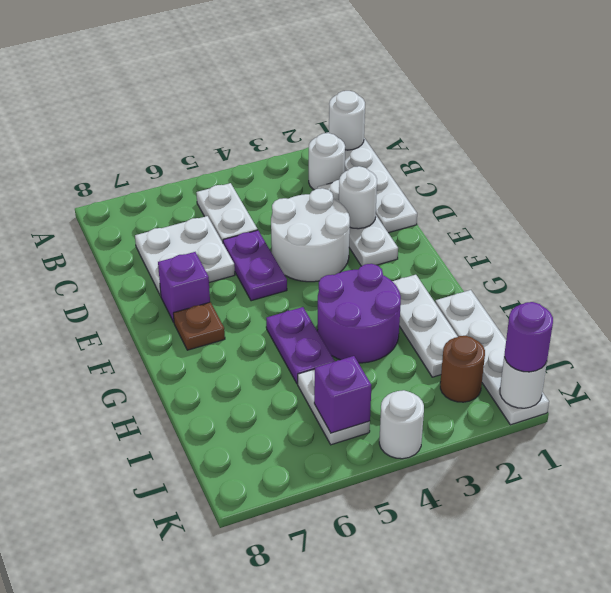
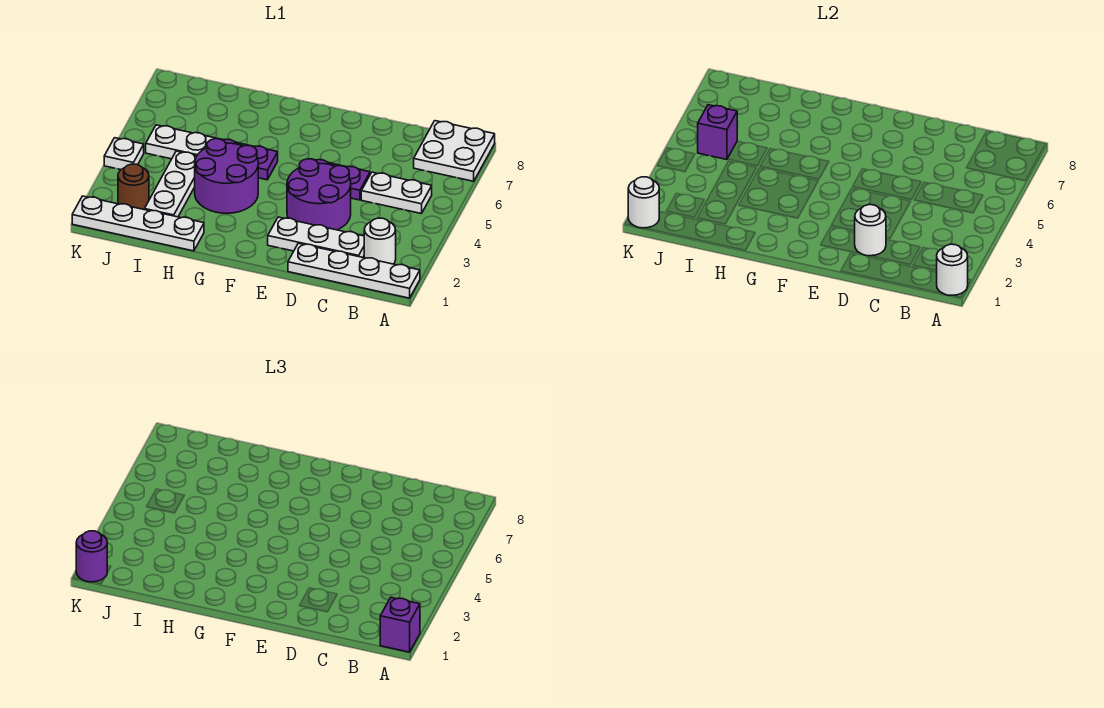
white plate C6:D7 level 1 -> white plate A7:B8 level 1
white round brick D3:E4 level 1 -> purple round brick D3:E4 level 1
purple brick E7 level 1 -> purple brick A1 level 3
brown plate F7 level 1 -> none
white plate G2:I2 level 1 -> white plate I2:I4 level 1
white round brick K4 level 1 -> white plate K4 level 1

